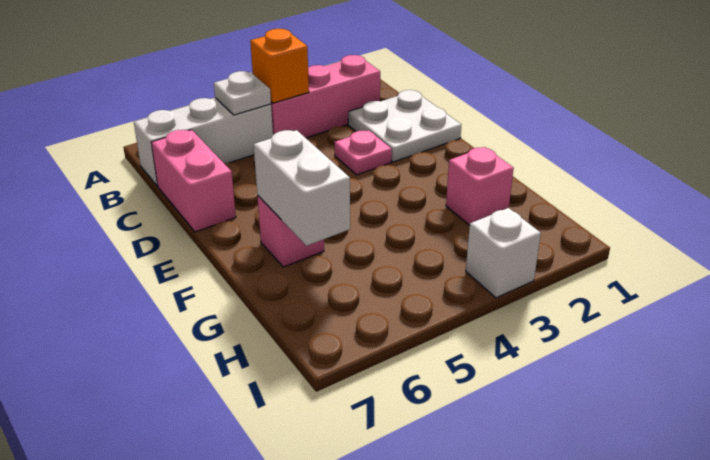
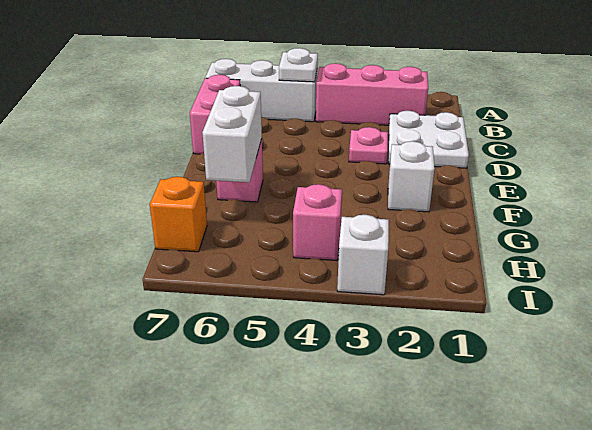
orange brick B4 level 2 -> orange brick H7 level 1
none -> white brick F2 level 1
pink brick G2 level 1 -> pink brick H4 level 1

